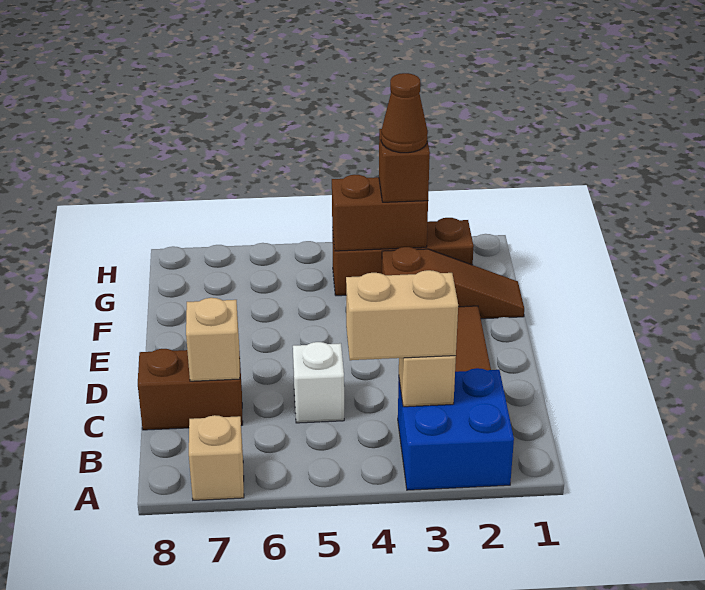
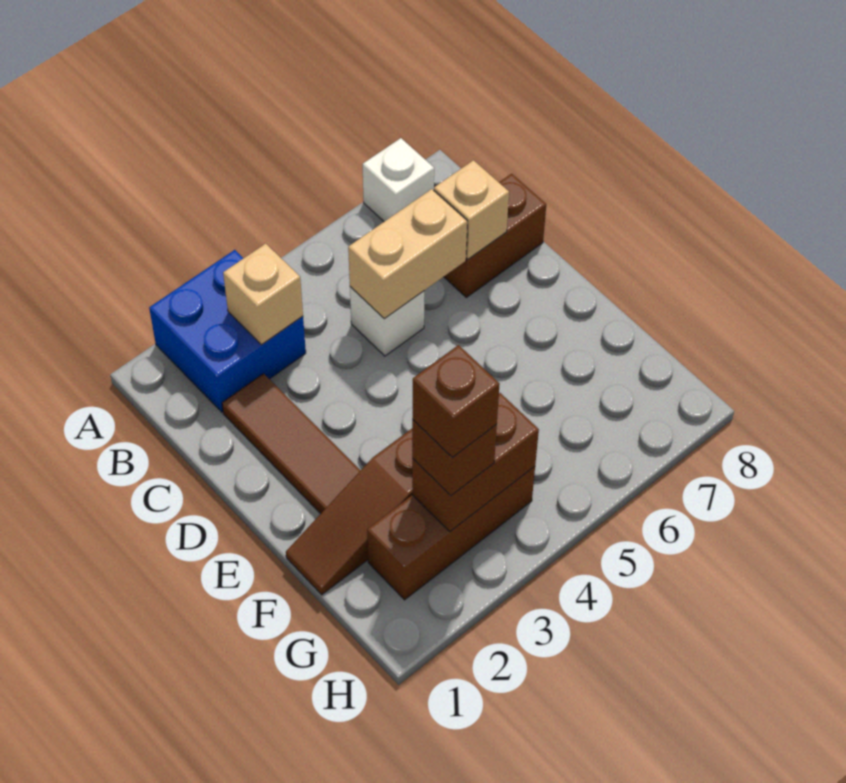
tan brick A7 level 1 -> white brick A7 level 1
tan brick B3:B4 level 3 -> tan brick C5:C6 level 2
brown cone G3 level 4 -> brown brick G3 level 4

